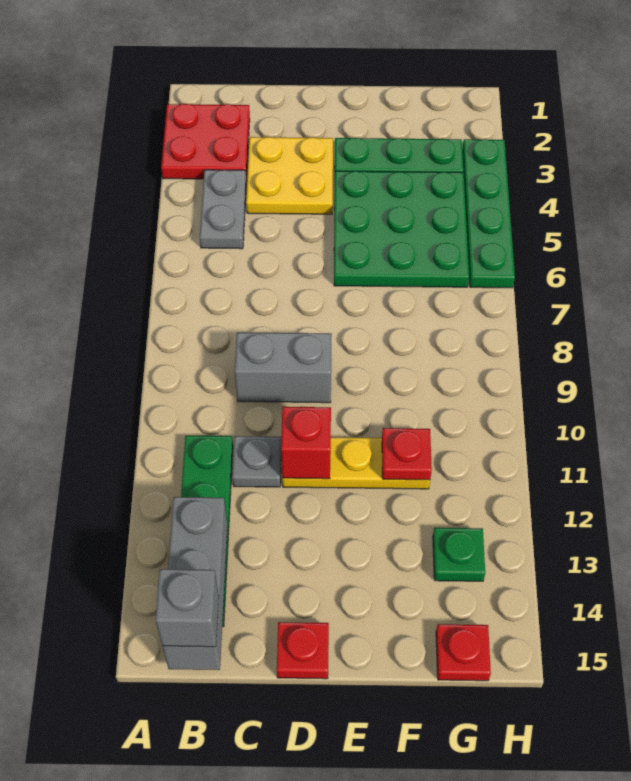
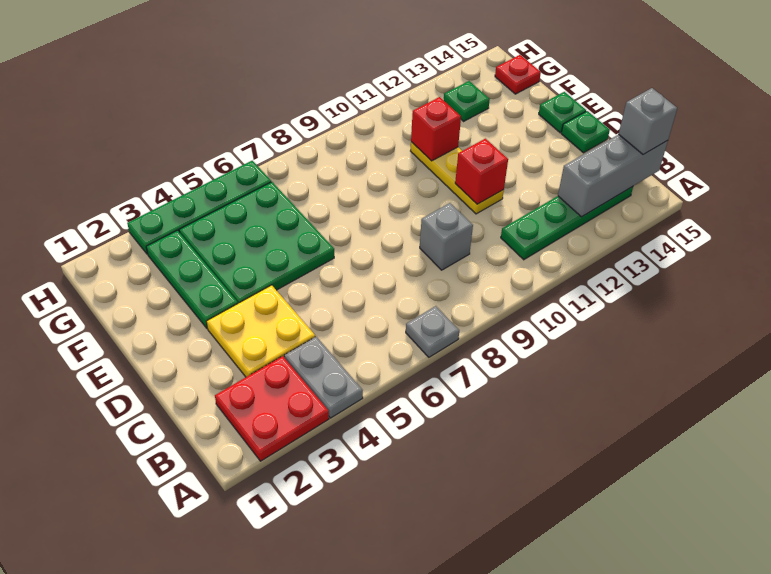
grey plate B4:B5 level 1 -> grey plate A4:B4 level 1
grey brick C9:D9 level 1 -> grey brick C9 level 1
grey plate C11 level 1 -> grey plate A7 level 1
red plate D15 level 1 -> green plate D15 level 1
none -> green plate E15 level 1
red plate F11 level 2 -> red brick F11 level 2

